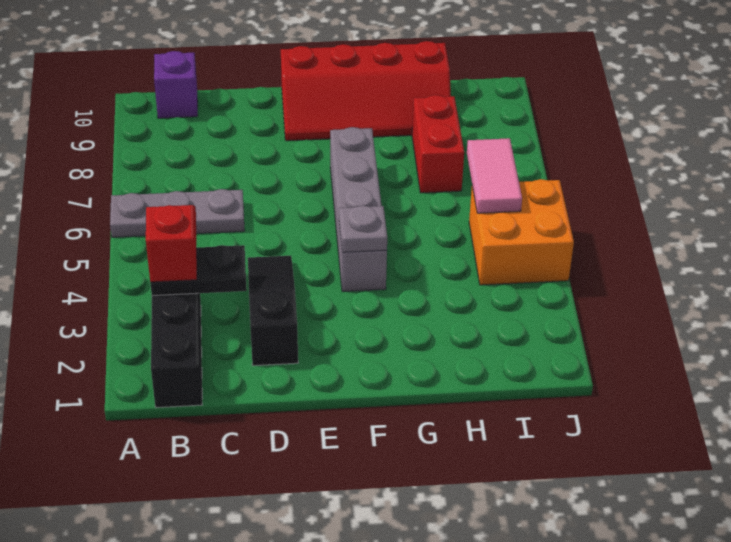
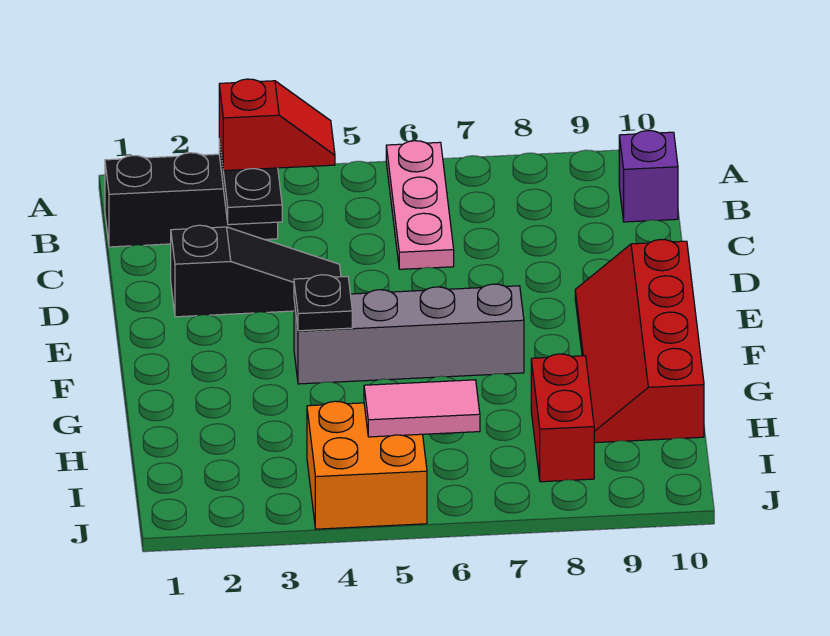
grey plate A6:C6 level 1 -> pink plate A6:C6 level 1
grey plate F4 level 2 -> black plate F4 level 2
red brick H7:H8 level 1 -> red brick H8:I8 level 1

